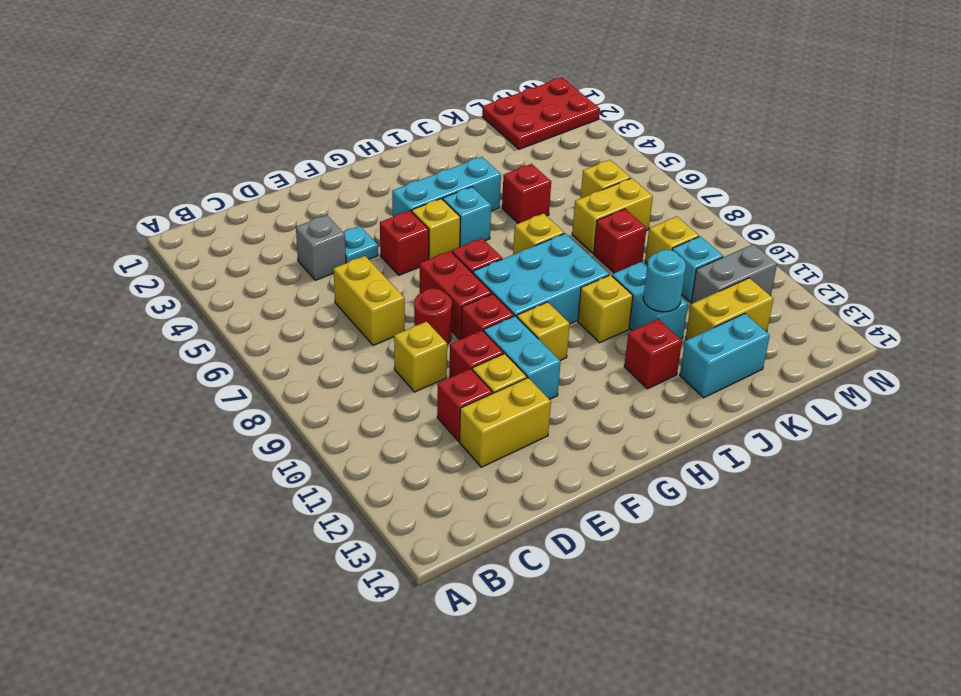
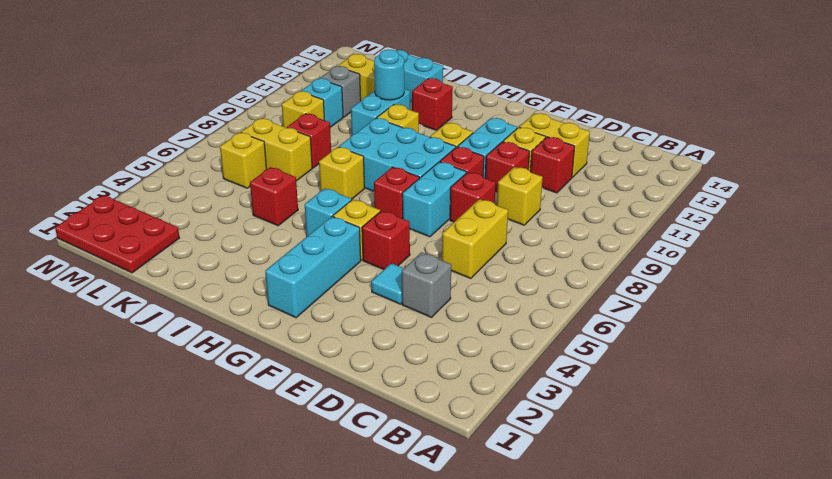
cyan plate E4 level 1 -> cyan tile E4 level 1
red round brick E8 level 1 -> red brick E8 level 1
red brick F7:F8 level 1 -> cyan brick F7:F8 level 1
cyan brick G4:I4 level 1 -> cyan brick G2:G4 level 1
grey brick L11:M11 level 1 -> grey brick L11 level 1

